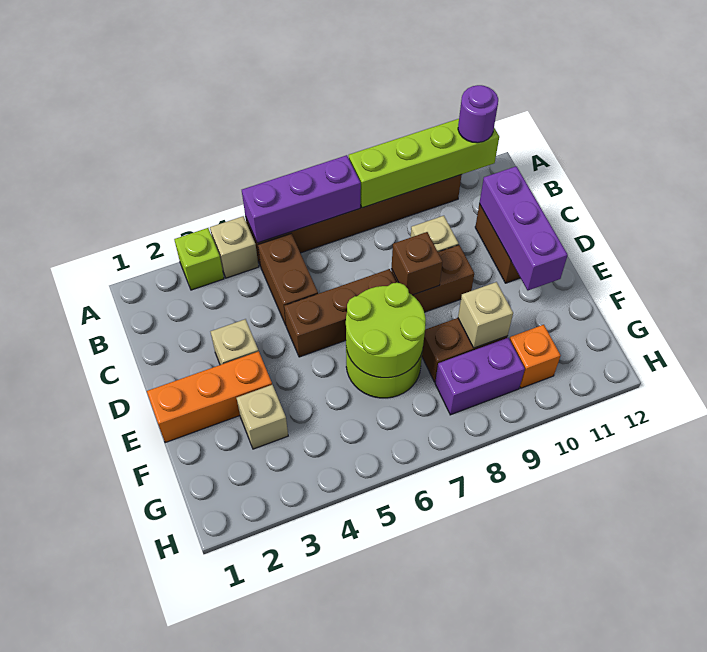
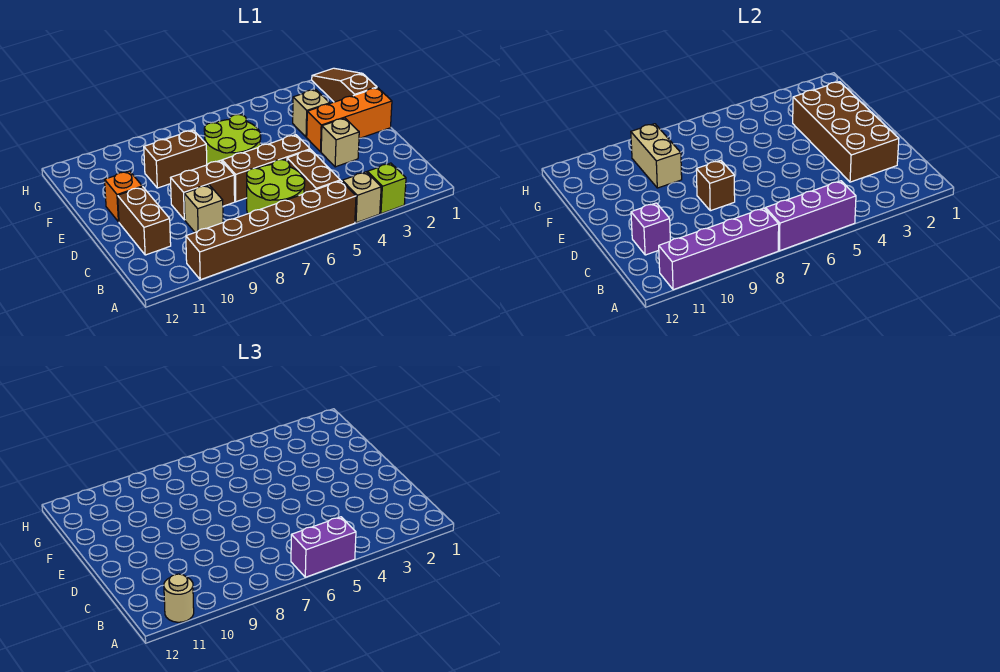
lime brick A8:A11 level 2 -> purple brick A8:A11 level 2
purple round brick A11 level 3 -> tan round brick A11 level 3
none -> brown brick C2:F3 level 2
purple brick C11:E11 level 2 -> purple brick C11 level 2
lime round brick E6:F7 level 2 -> lime round brick B6:C7 level 1
none -> brown slope F1:H1 level 1 top F
tan brick F9 level 2 -> tan brick F9:G9 level 2
purple brick G8:G9 level 1 -> purple brick A5:A6 level 3
orange brick G10 level 1 -> orange brick E11 level 1

